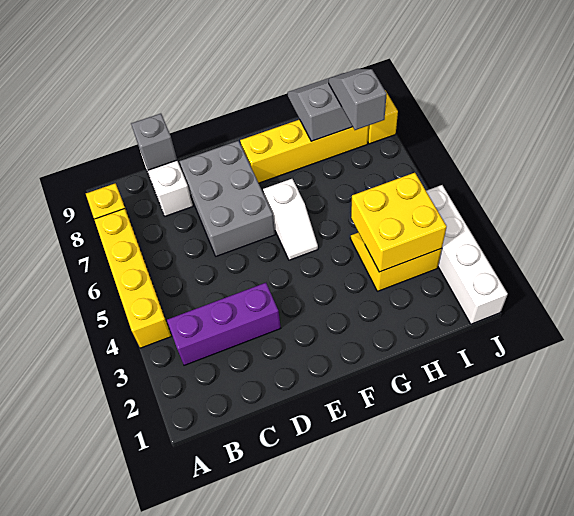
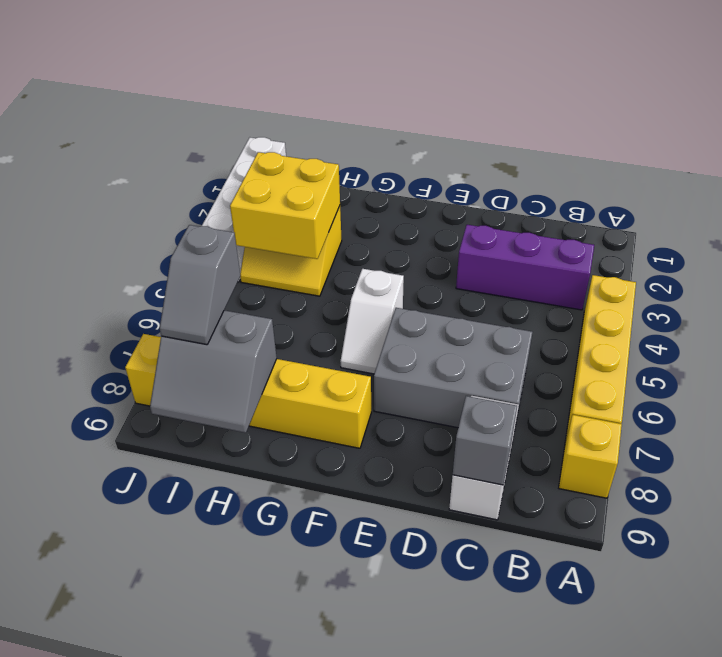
grey brick D6:E8 level 1 -> grey brick C6:E7 level 1
white slope F5:F6 level 1 top 6 -> white slope F5:F6 level 1 top 5

